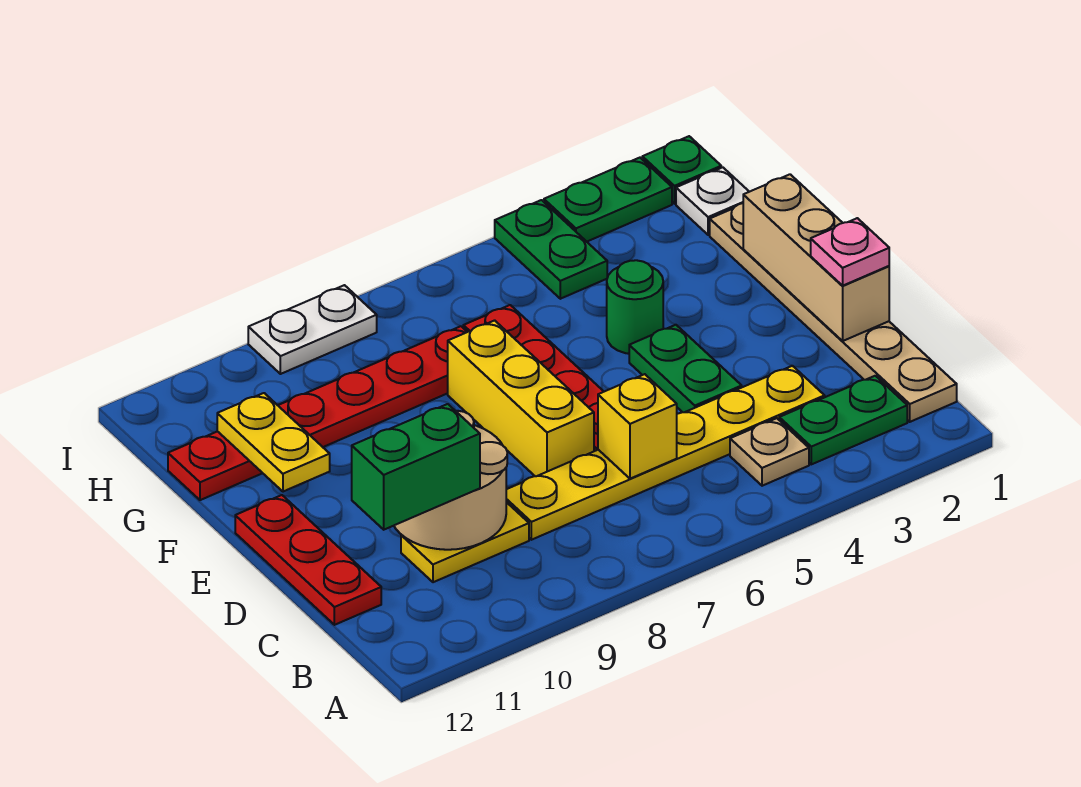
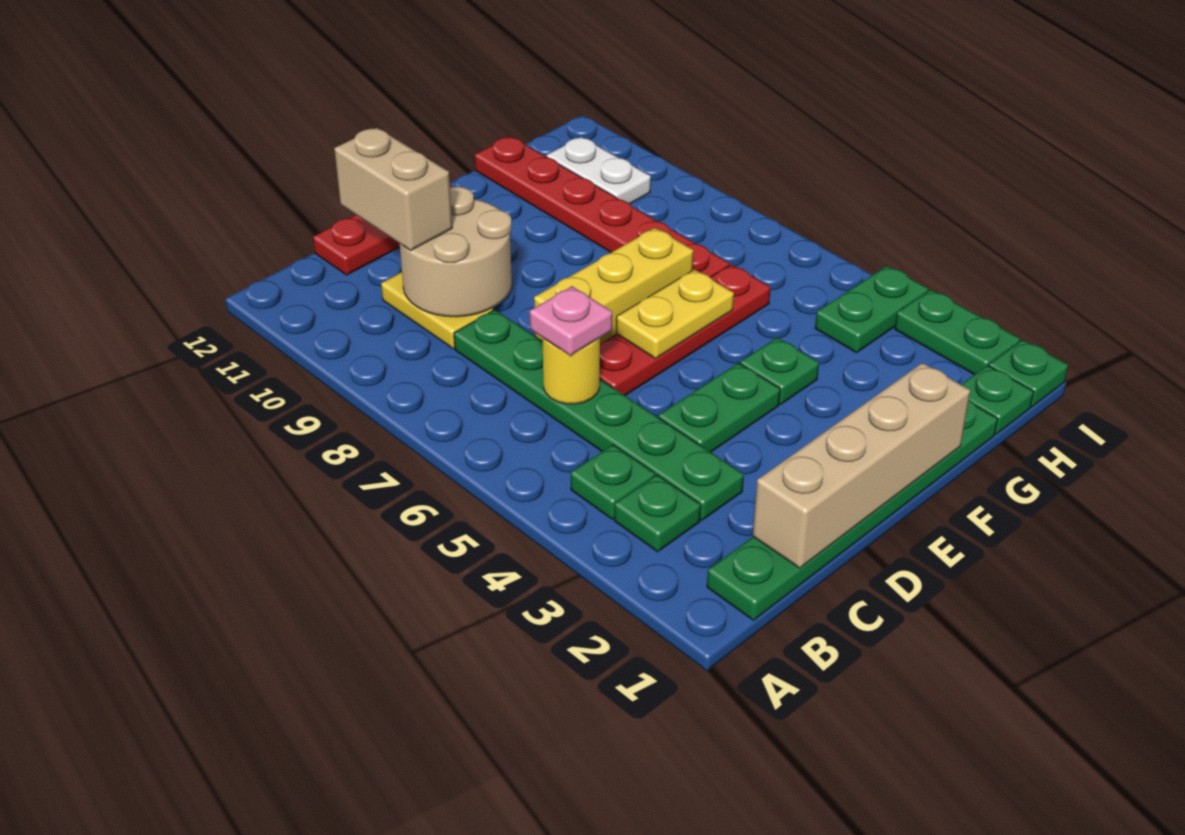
tan plate B1:G1 level 1 -> green plate B1:G1 level 1
green plate B2:B3 level 1 -> green plate B3 level 1
tan plate B4 level 1 -> green plate B4 level 1
yellow plate C3:C8 level 1 -> green plate C3:C8 level 1
yellow brick C6 level 2 -> yellow round brick C6 level 2
green brick C10:C11 level 3 -> tan brick C10:C11 level 3
tan brick D1:F1 level 2 -> tan brick C1:F1 level 2
pink plate D1 level 3 -> pink plate C6 level 3
green round brick F4 level 1 -> green plate F4 level 1
yellow plate F11:G11 level 2 -> yellow plate E6:F6 level 2
white plate H1 level 1 -> green plate H1 level 1
white plate I8:I9 level 1 -> white plate H10:H11 level 1

